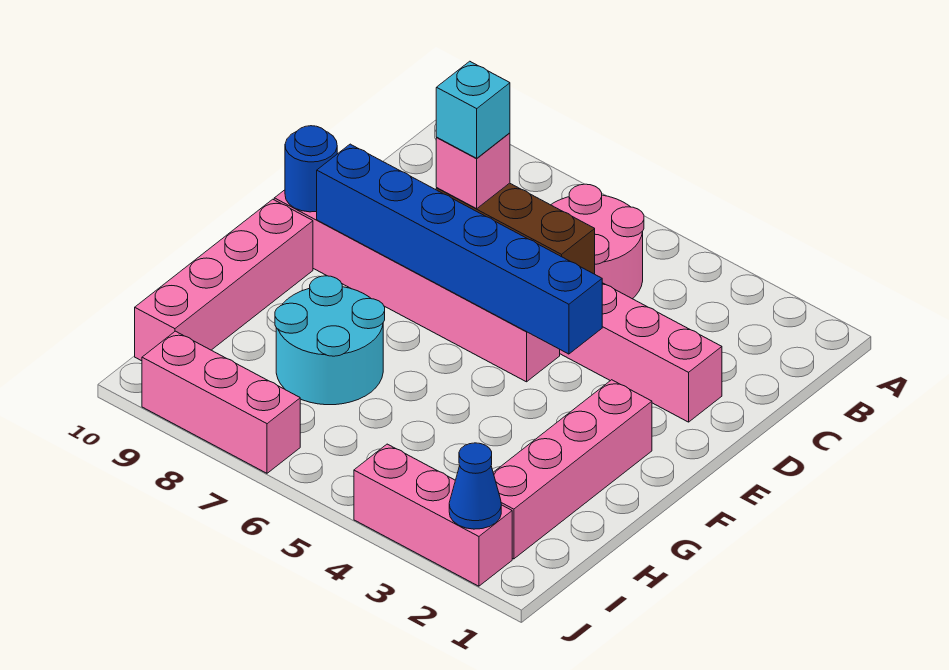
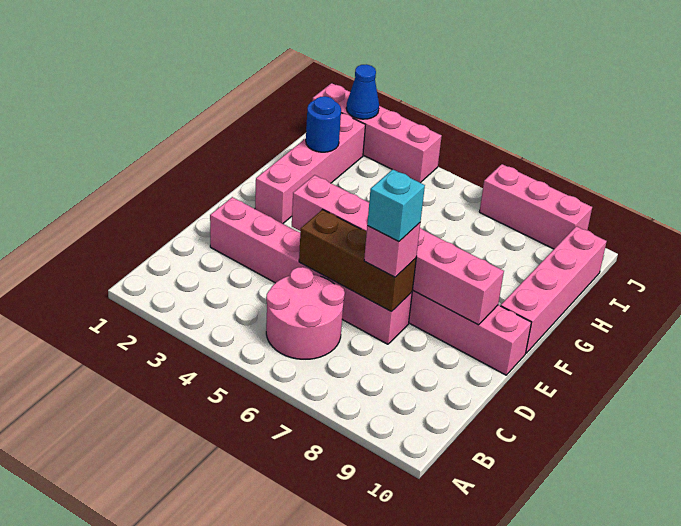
blue brick E4:E9 level 2 -> pink brick E4:E9 level 2
blue round brick E10 level 2 -> blue round brick H2 level 2
cyan round brick G7:H8 level 1 -> none
pink brick J2:J4 level 1 -> pink brick J1:J4 level 1

